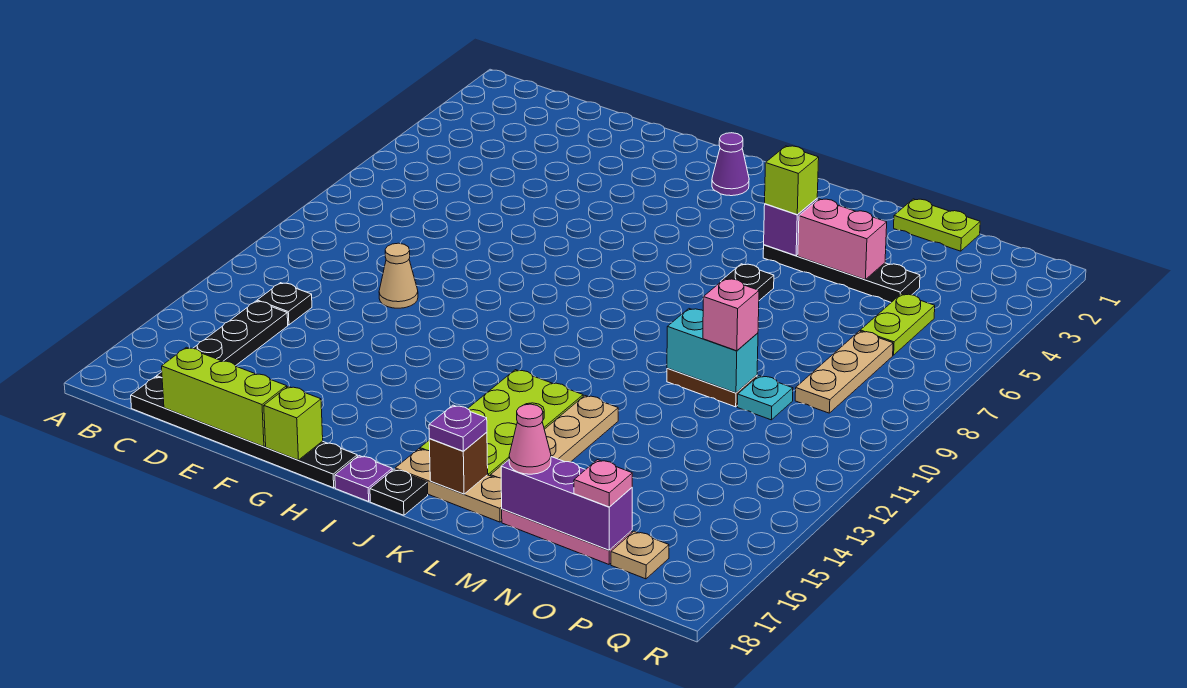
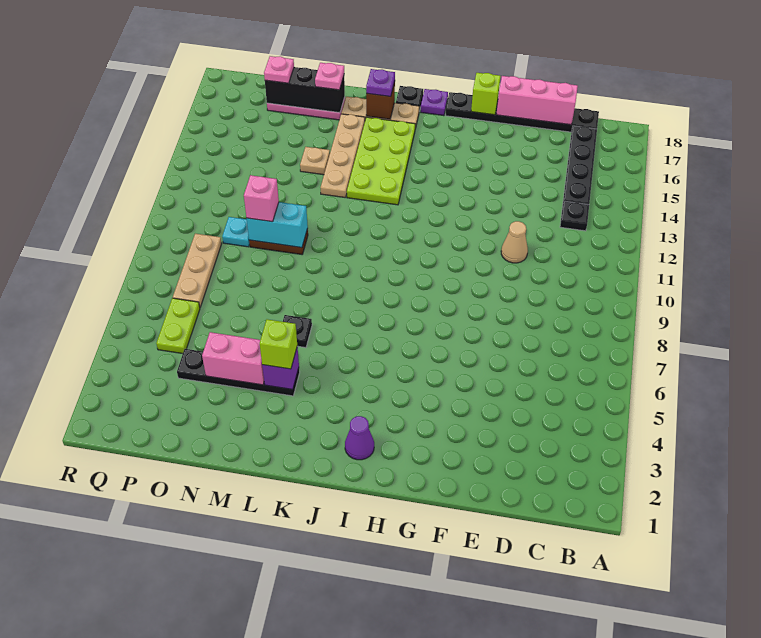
lime brick D18:F18 level 2 -> pink brick D18:F18 level 2
purple brick M17:O17 level 2 -> black brick M17:O17 level 2
pink cone M17 level 3 -> pink plate M17 level 3
lime plate N1:O1 level 1 -> none
tan plate P17 level 1 -> tan plate M14 level 1

